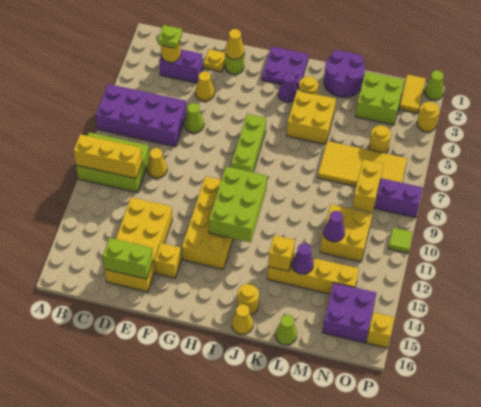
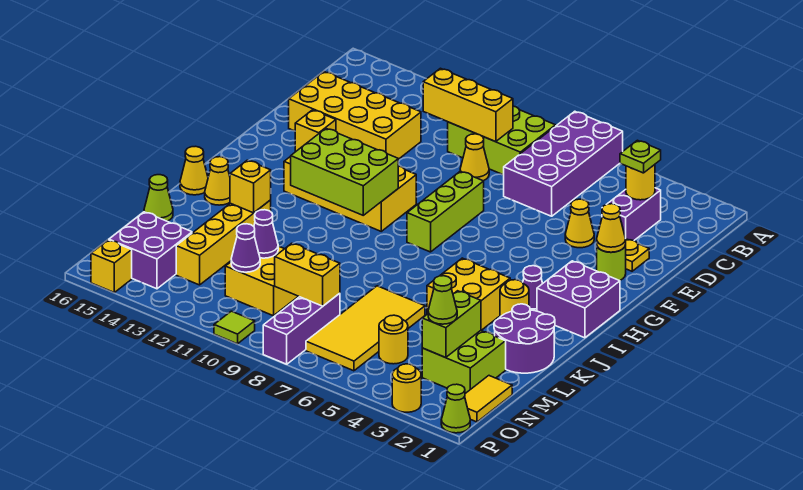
lime brick A9:C10 level 1 -> lime brick B8:C10 level 1
yellow brick A10:C10 level 2 -> yellow brick C9:C11 level 2
lime brick D15:E15 level 2 -> lime brick M3:N3 level 2
lime cone E6 level 1 -> lime cone N3 level 3
purple plate H1:I2 level 1 -> purple brick H1:I2 level 1
lime brick H6:H8 level 1 -> lime brick F8:H8 level 1
yellow round brick J15 level 1 -> yellow cone J15 level 1
purple cone L13 level 2 -> purple cone N11 level 2
yellow tile O1:O2 level 1 -> yellow tile N1:O1 level 1

